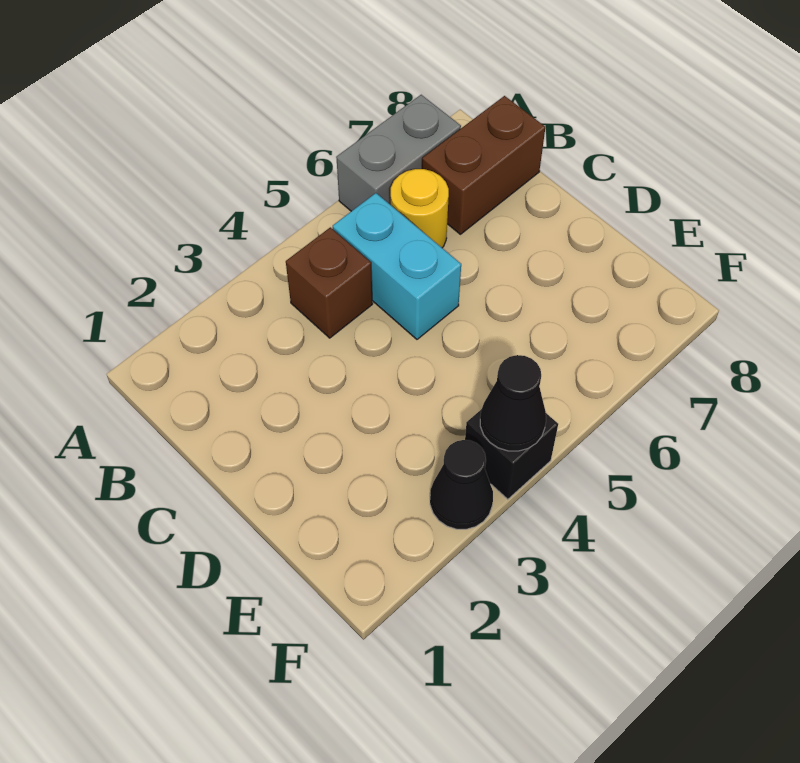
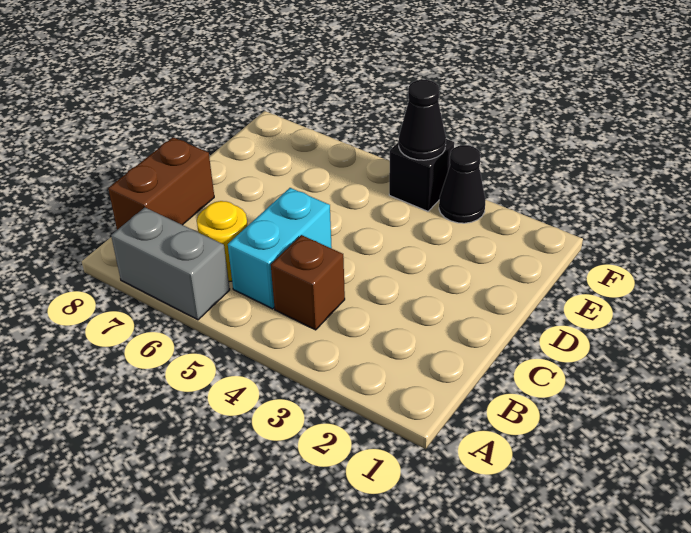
brown brick B7:B8 level 1 -> brown brick B8:C8 level 1

